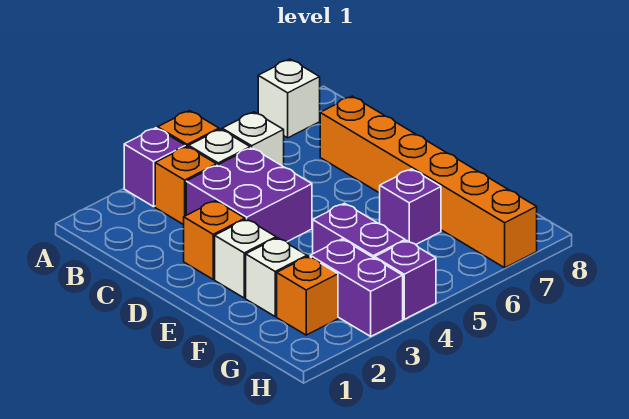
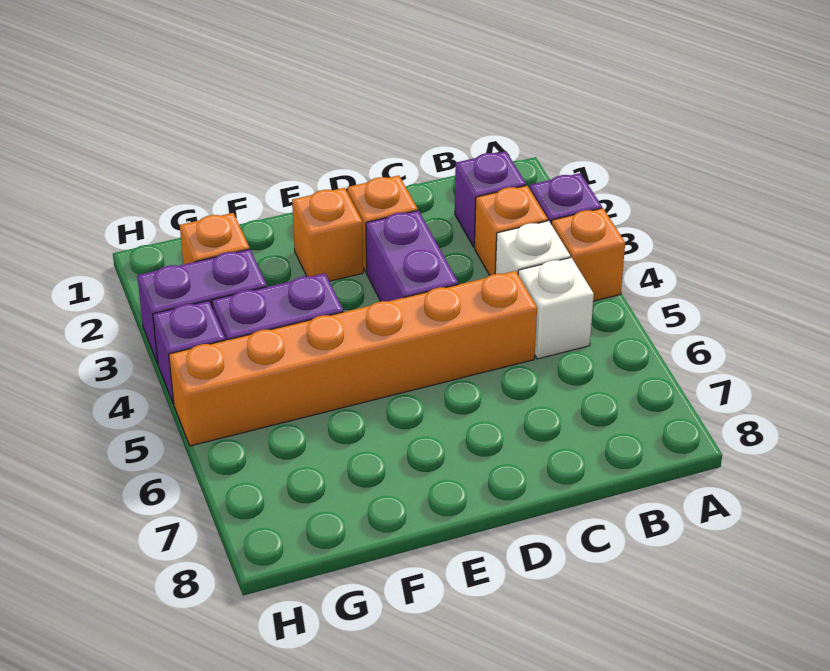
white brick A7 level 1 -> none
purple brick C3:D4 level 1 -> purple brick D3:D4 level 1
orange brick C7:H7 level 1 -> orange brick C5:H5 level 1
white brick E2 level 1 -> orange brick E2 level 1
white brick F2 level 1 -> none
purple brick F6 level 1 -> purple brick B2 level 1

